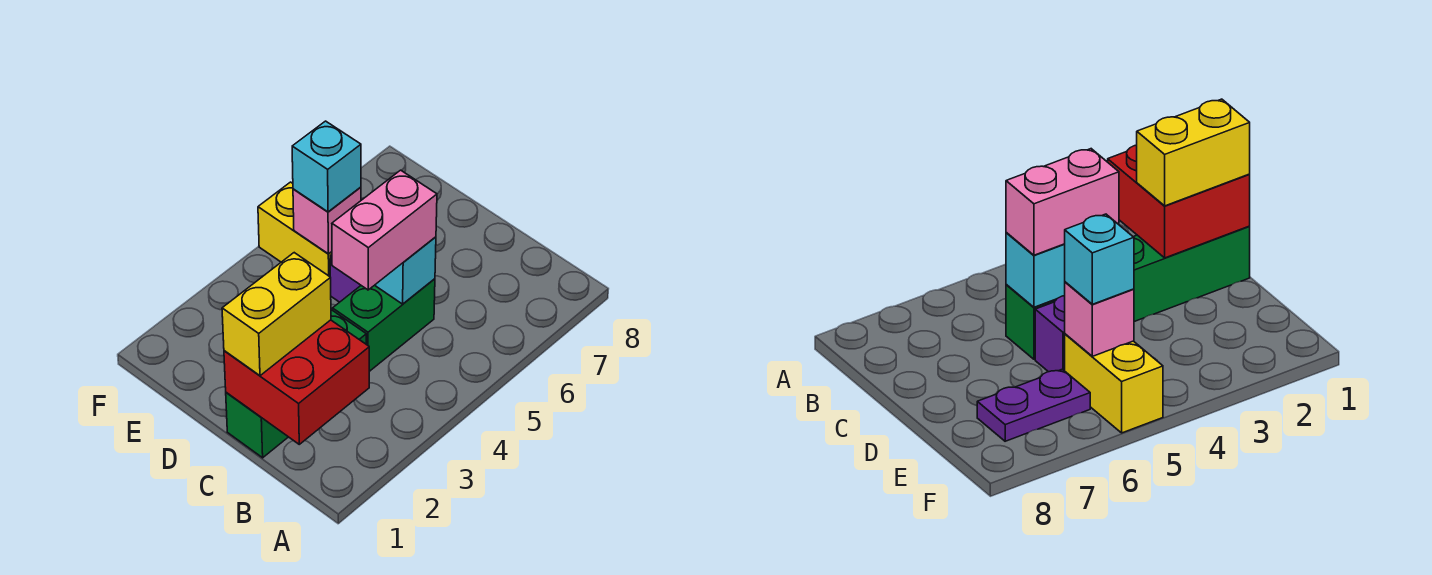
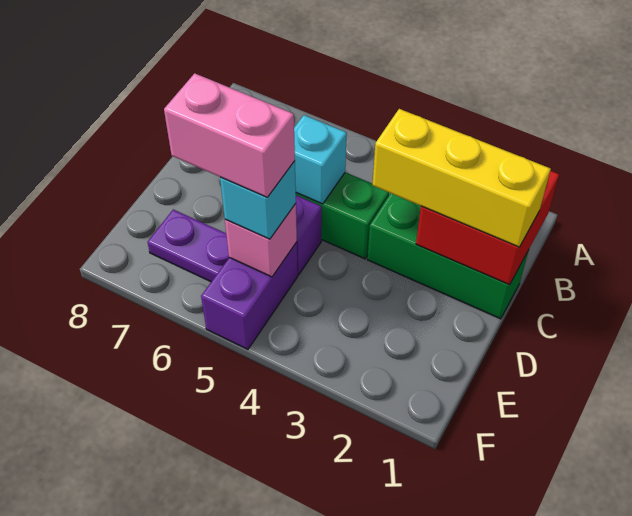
yellow brick C1:C2 level 3 -> yellow brick C1:C3 level 3
pink brick C4:C5 level 3 -> pink brick E5:E6 level 4
yellow brick E5:F5 level 1 -> purple brick E5:F5 level 1

